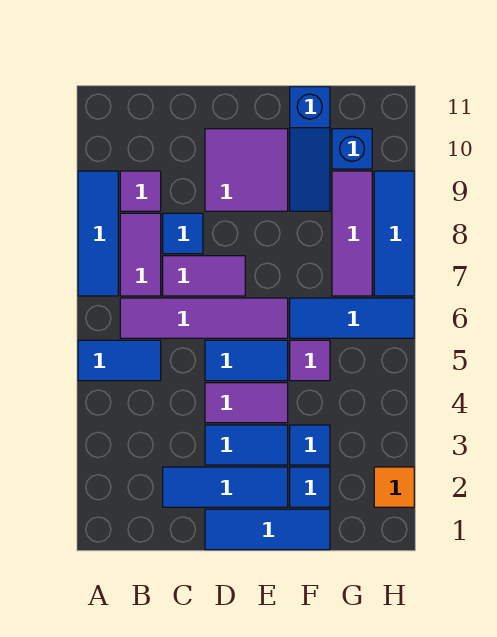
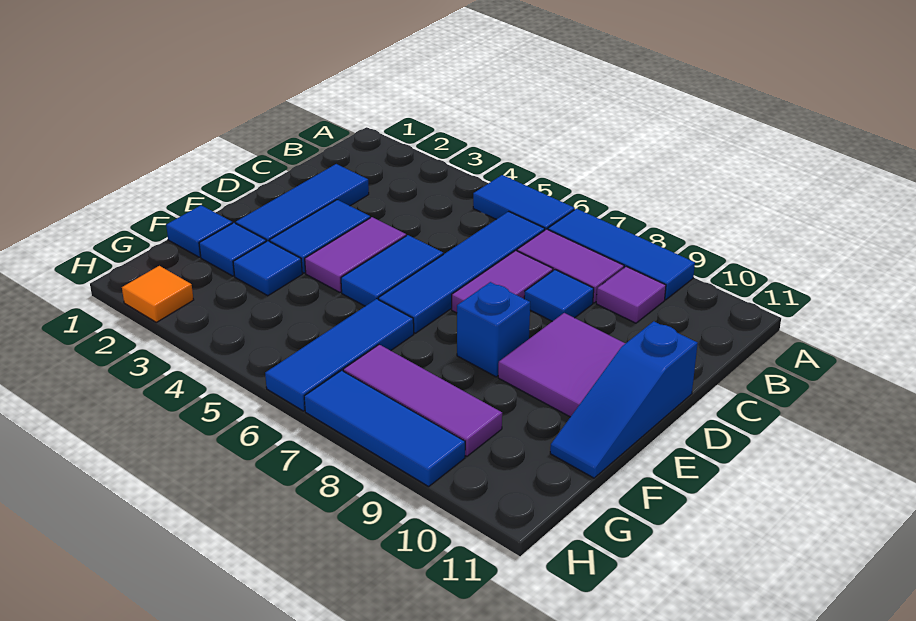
blue tile A5:B5 level 1 -> blue tile A5:A6 level 1
purple tile B6:E6 level 1 -> blue tile B6:E6 level 1
blue tile D1:F1 level 1 -> blue tile F1 level 1
purple tile F5 level 1 -> none
blue slope F9:F11 level 1 top 11 -> blue slope D11:F11 level 1 top D
blue brick G10 level 1 -> blue brick E8 level 1

